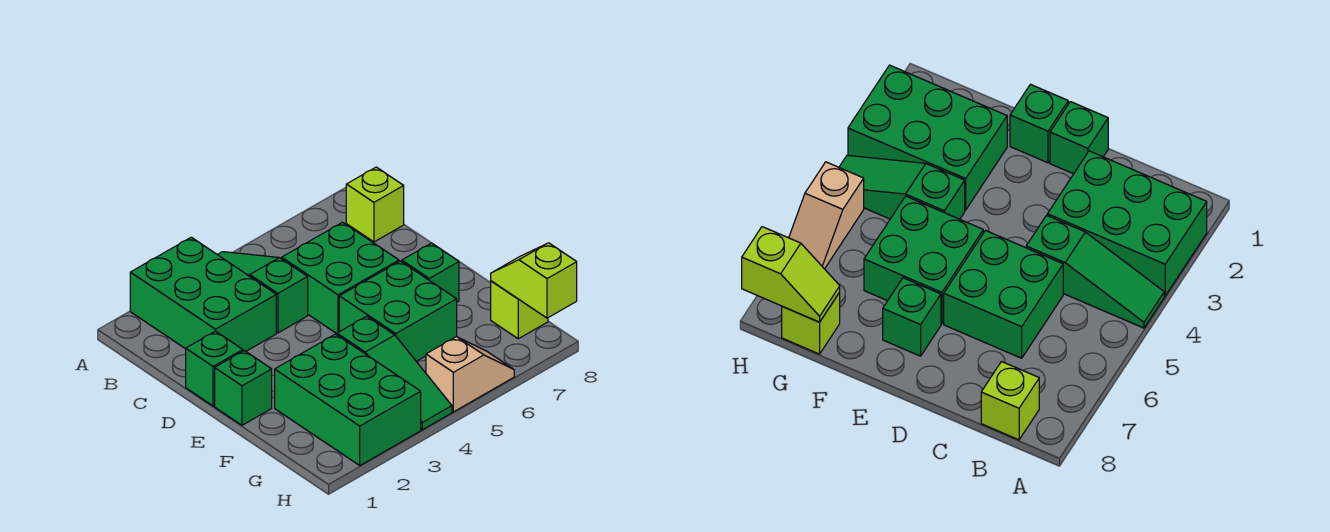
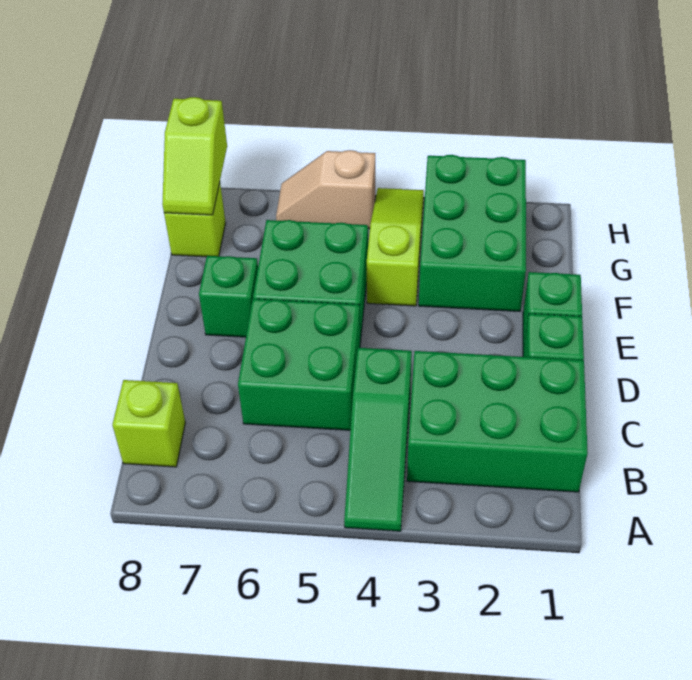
green brick A2:C3 level 1 -> green brick B1:C3 level 1
green slope F4:H4 level 1 top F -> lime slope F4:H4 level 1 top F

